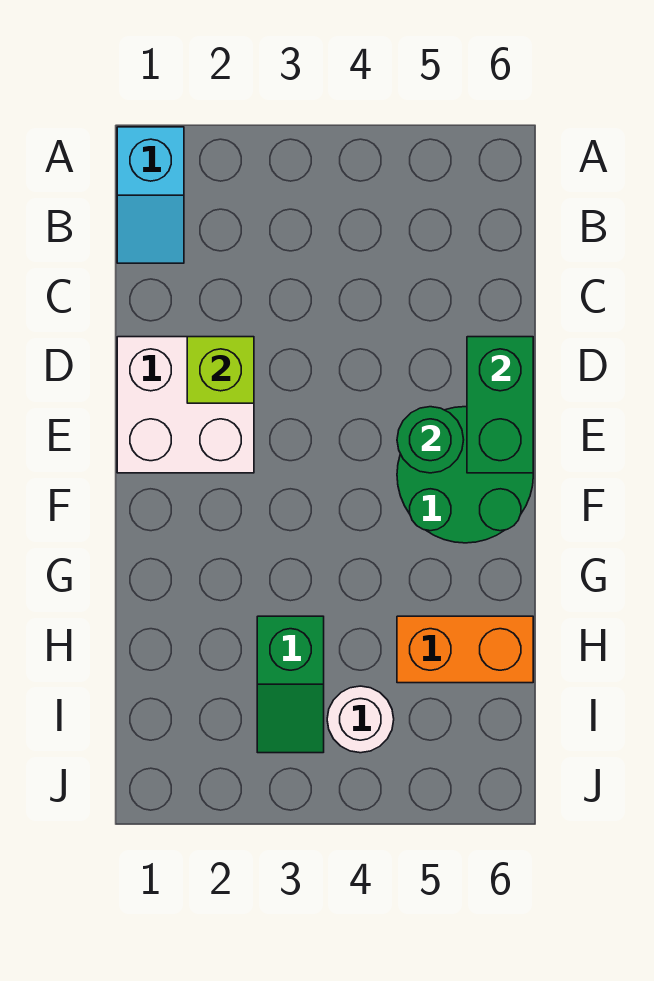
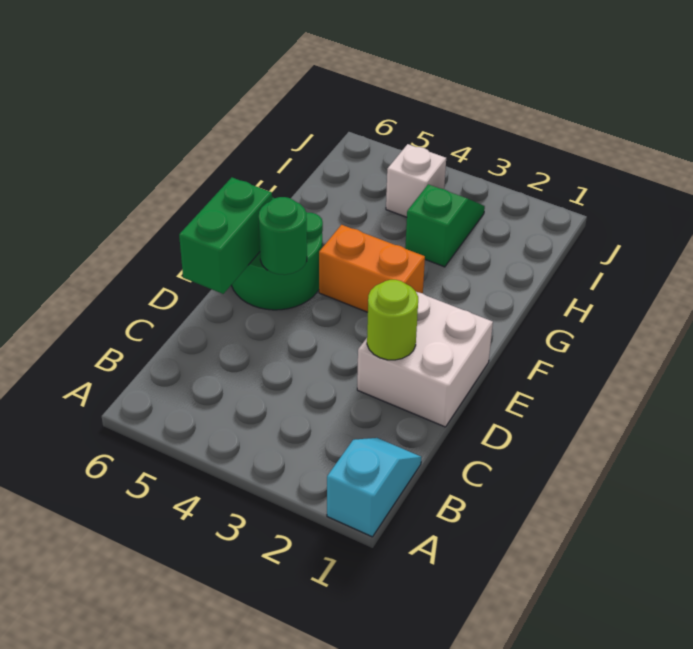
lime brick D2 level 2 -> lime round brick D2 level 2
orange brick H5:H6 level 1 -> orange brick F3:F4 level 1
white round brick I4 level 1 -> white brick I4 level 1

